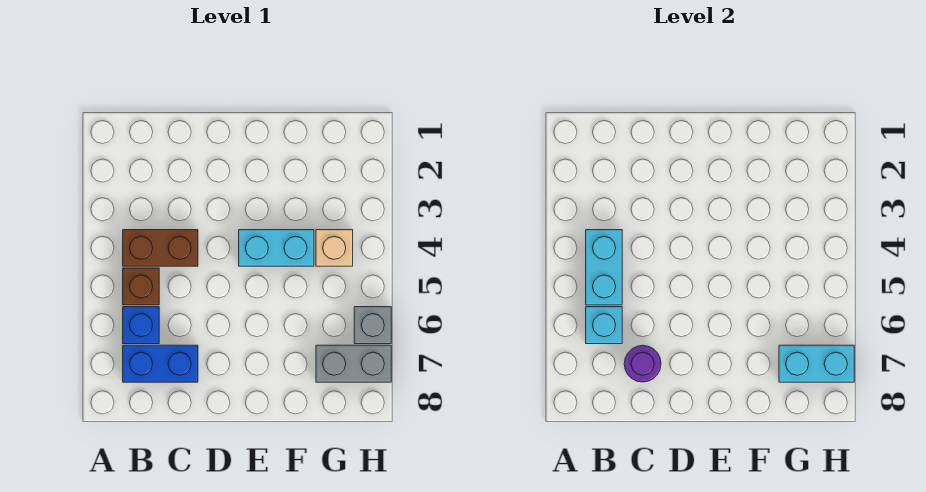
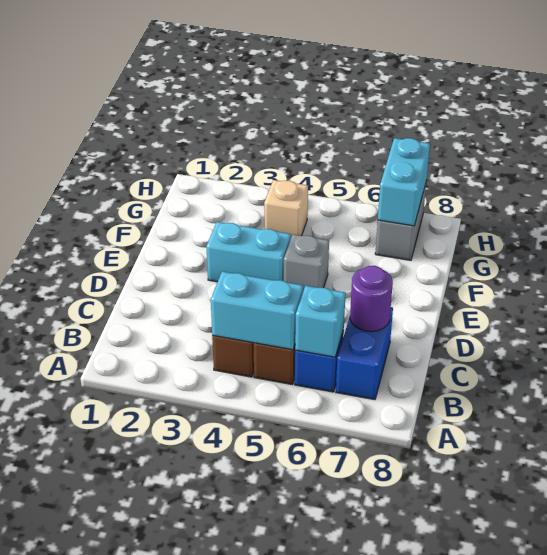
cyan brick E4:F4 level 1 -> cyan brick E3:E4 level 1
grey brick H6 level 1 -> grey brick E5 level 1

